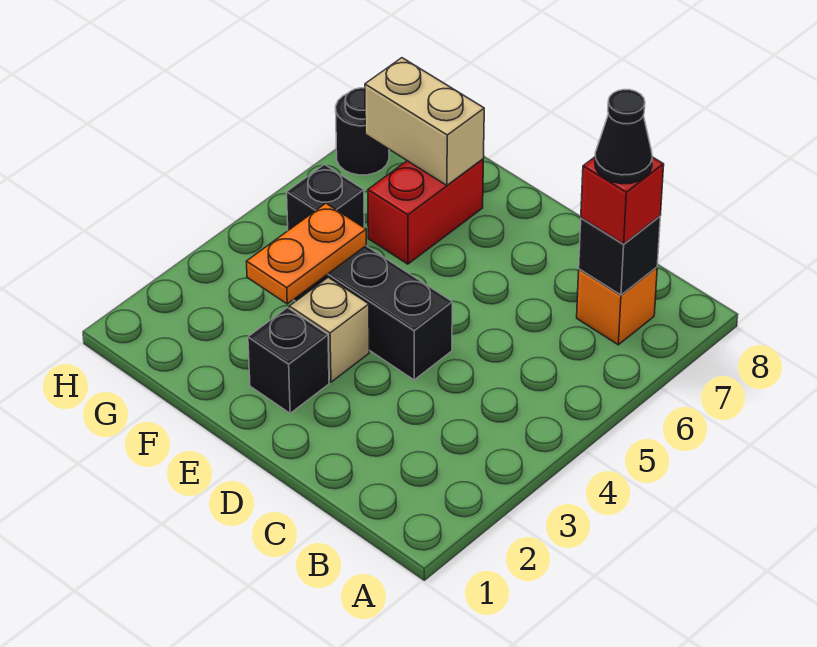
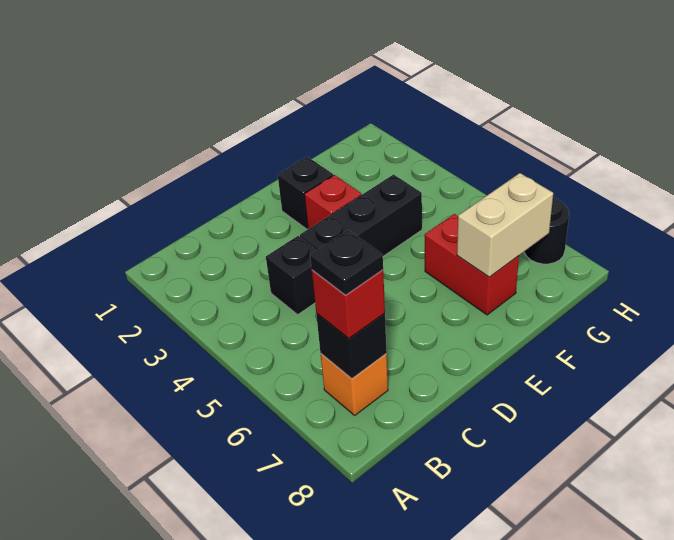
black cone B7 level 4 -> black plate B7 level 4
tan brick E3 level 1 -> red brick E3 level 1
orange plate F3:F4 level 2 -> none
black brick G5 level 1 -> black brick C4 level 1

